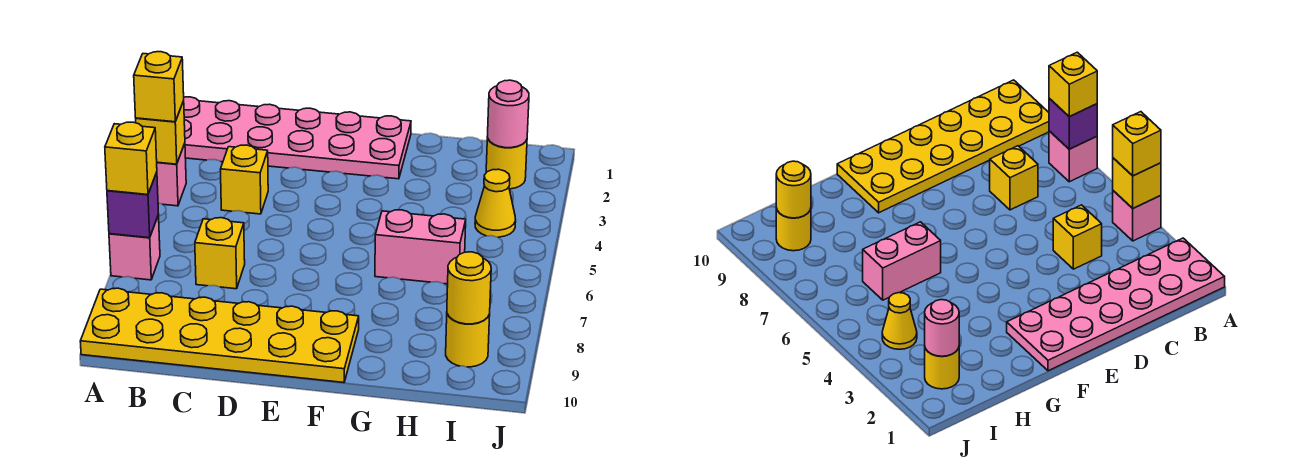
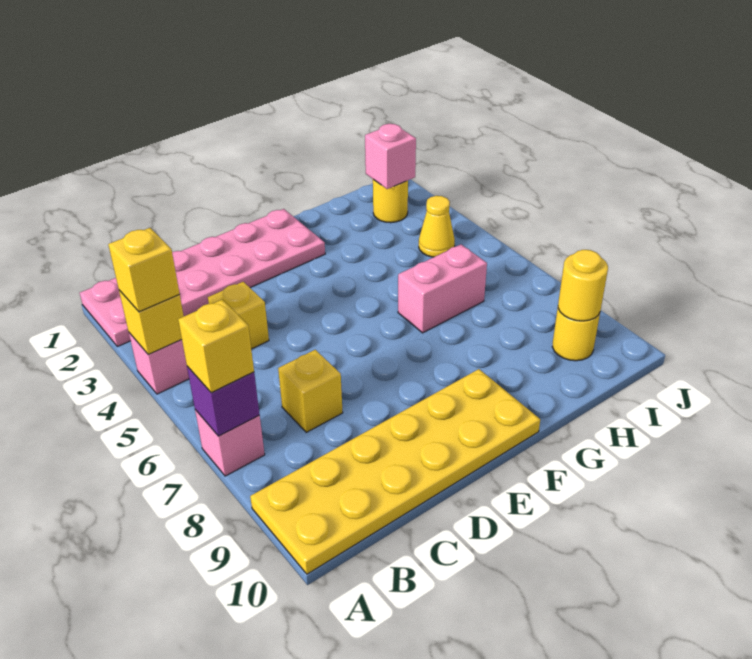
pink round brick I2 level 2 -> pink brick I2 level 2

